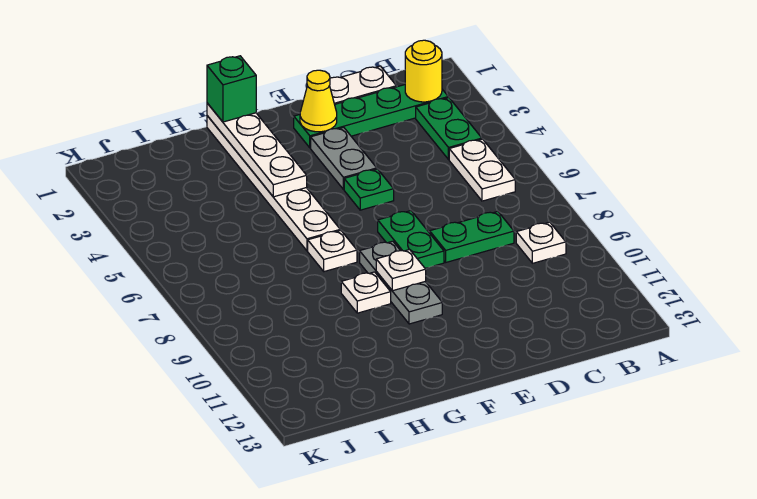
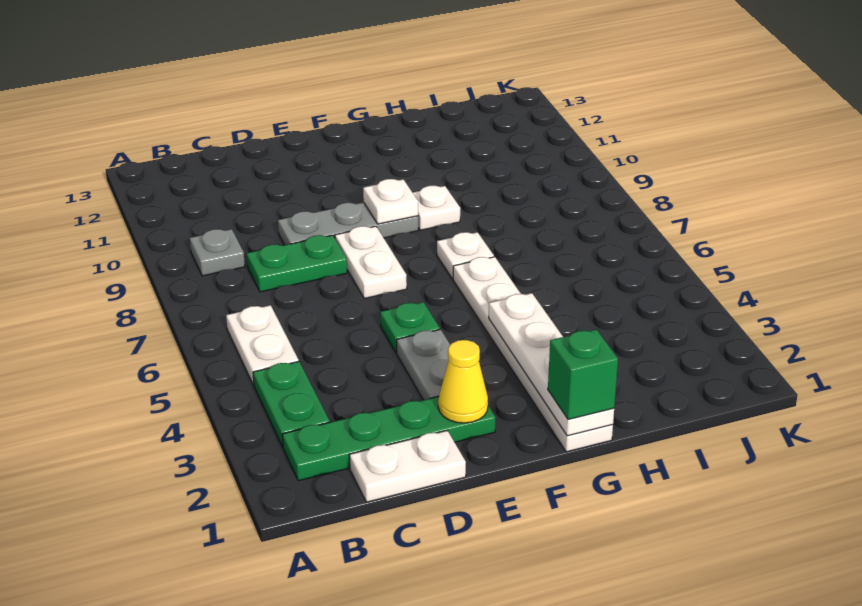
yellow round brick B2 level 2 -> none
white plate B9 level 1 -> grey plate B9 level 1
green plate E7:E8 level 1 -> white plate E7:E8 level 1
grey plate F8:F10 level 1 -> grey plate D9:F9 level 1

